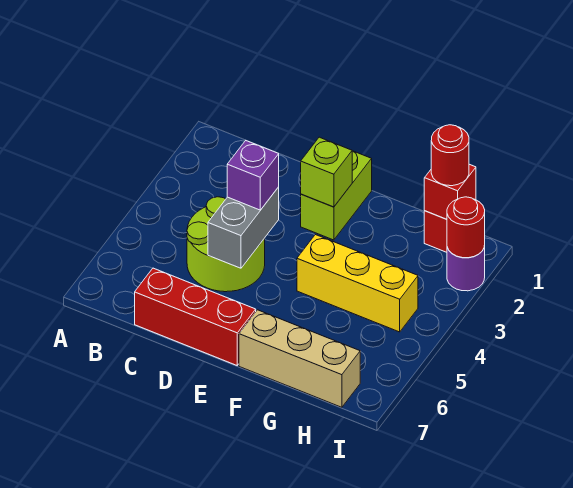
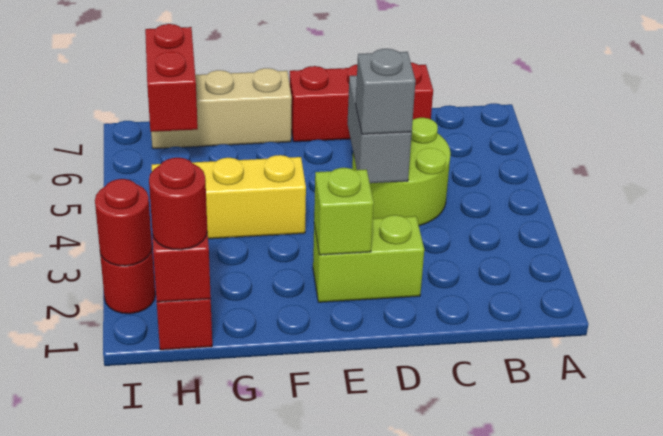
purple brick D4 level 3 -> grey brick D4 level 3
lime brick E1:E2 level 1 -> lime brick D2:E2 level 1
none -> red brick H6:H7 level 2
purple round brick I2 level 1 -> red round brick I2 level 1

